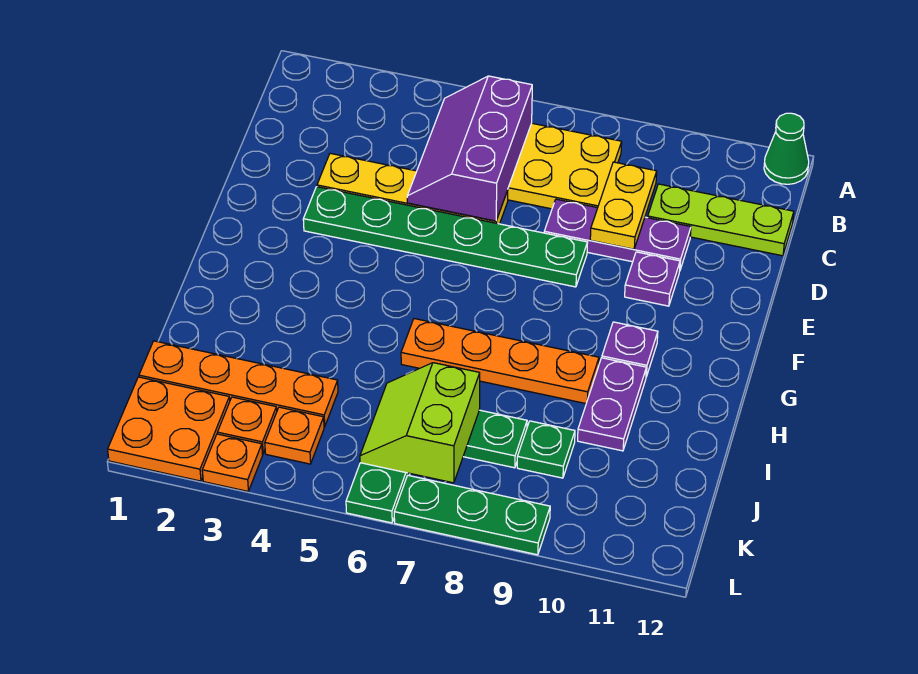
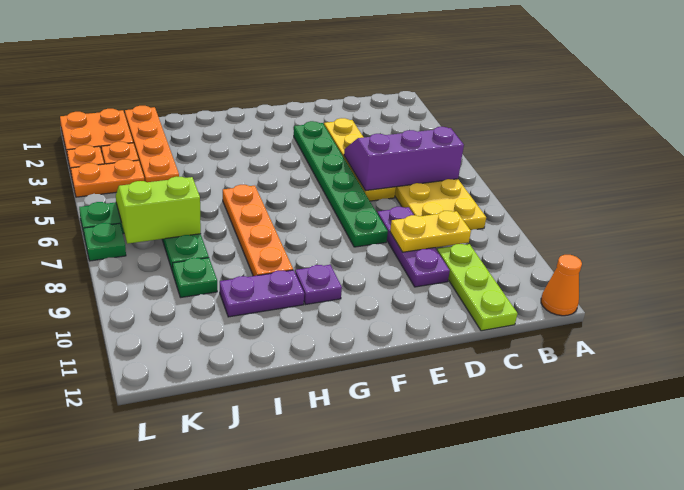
green cone A12 level 1 -> orange cone A12 level 1
purple plate E10 level 1 -> none
orange plate K4 level 1 -> orange plate K4:L4 level 1
green plate L7:L9 level 1 -> green plate L7 level 1

